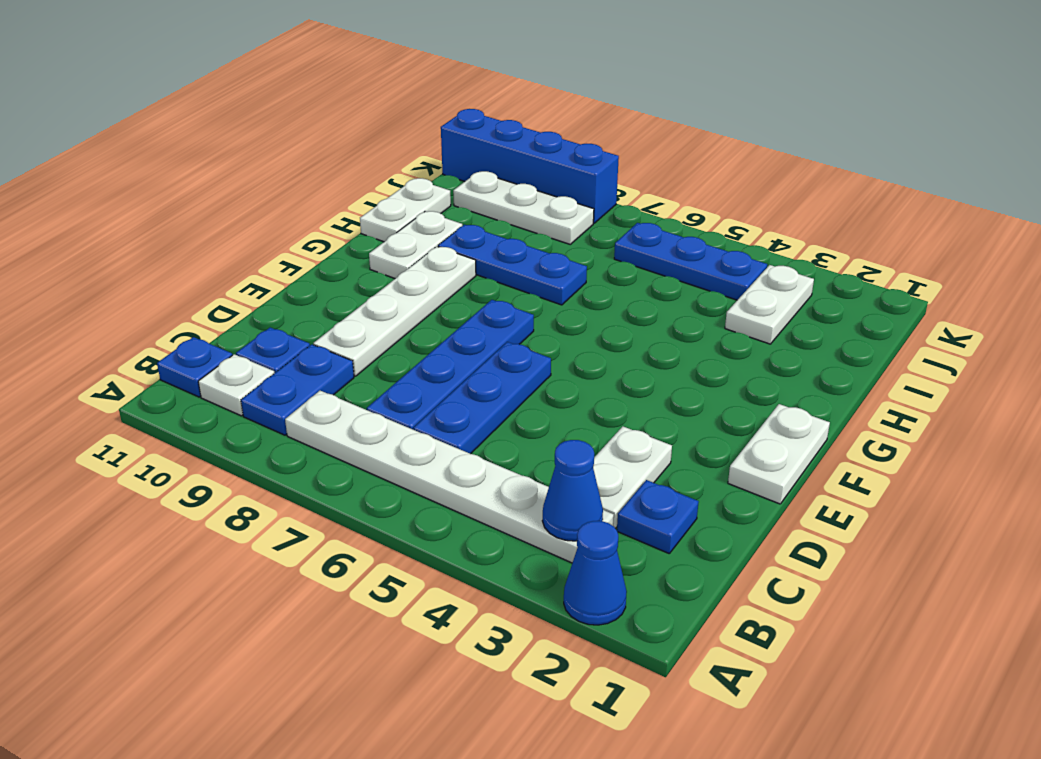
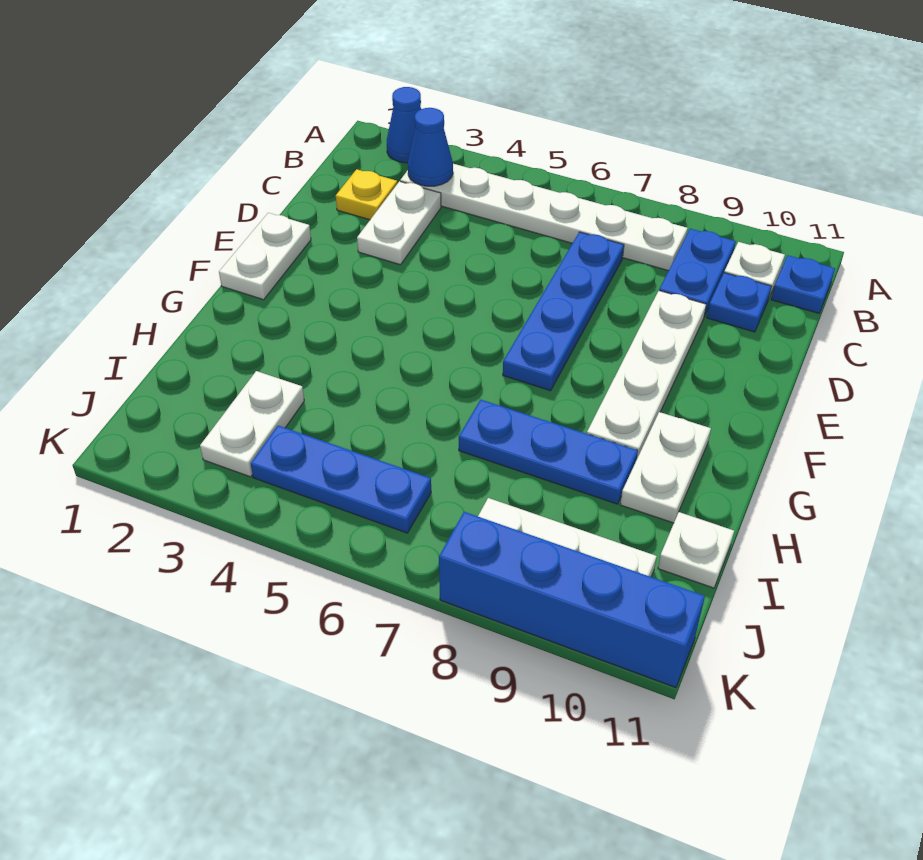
blue plate C2 level 1 -> yellow plate C2 level 1
blue plate C6:E6 level 1 -> none
white plate H11:I11 level 1 -> white plate I11 level 1

